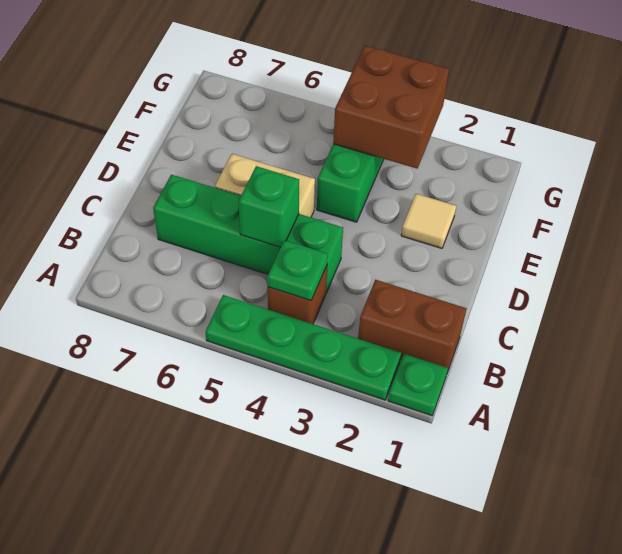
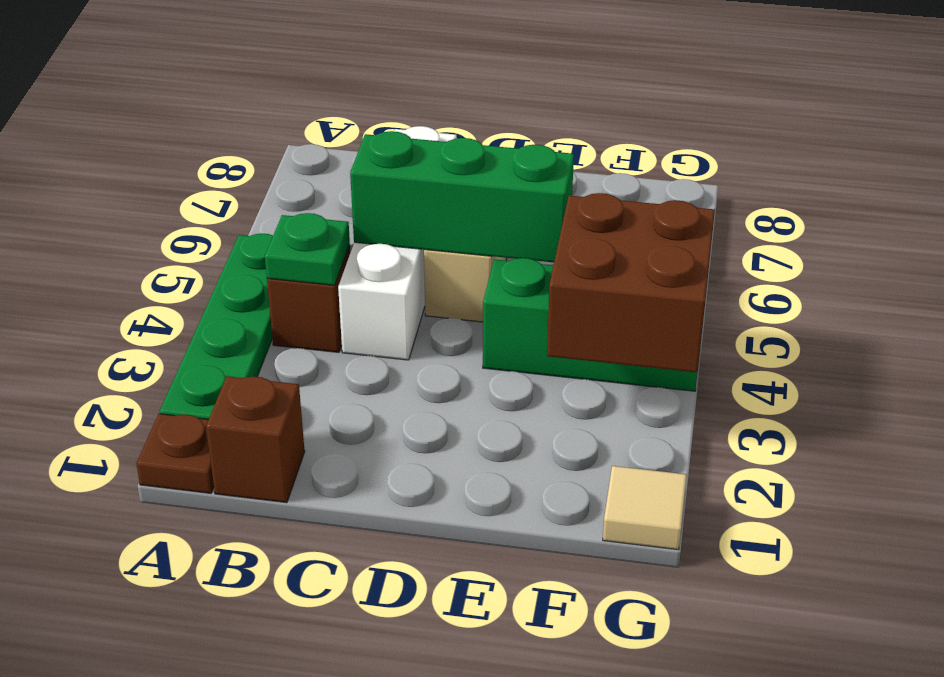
green plate A1 level 1 -> brown plate A1 level 1
brown brick B1:B2 level 1 -> brown brick B1 level 1
green brick C4:C7 level 1 -> white brick C4:C7 level 1
green brick C5 level 2 -> green brick C5:E5 level 2
tan tile E2 level 1 -> tan tile G1 level 1

